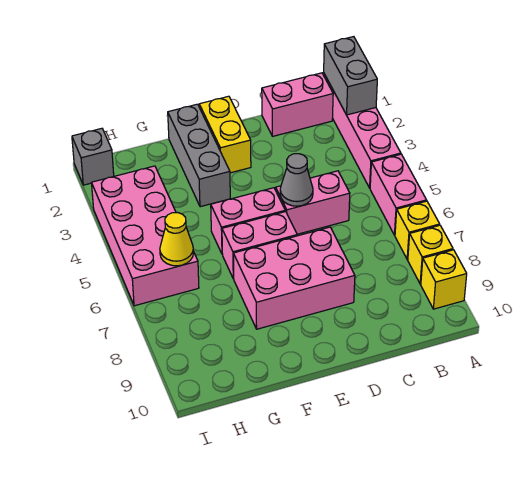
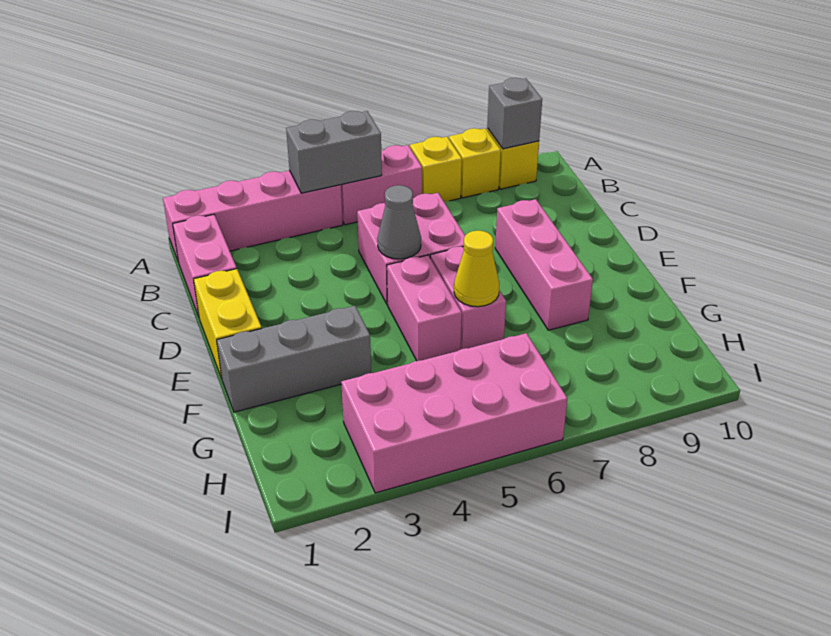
grey brick A1:A2 level 2 -> grey brick A4:A5 level 2
pink brick C5:D5 level 1 -> pink brick C5:D6 level 1
pink brick D7:F8 level 1 -> pink brick D8:F8 level 1
yellow brick E1:E2 level 1 -> yellow brick D1:E1 level 1
yellow cone H6 level 2 -> yellow cone F6 level 2
grey brick I1 level 1 -> grey brick A9 level 2

